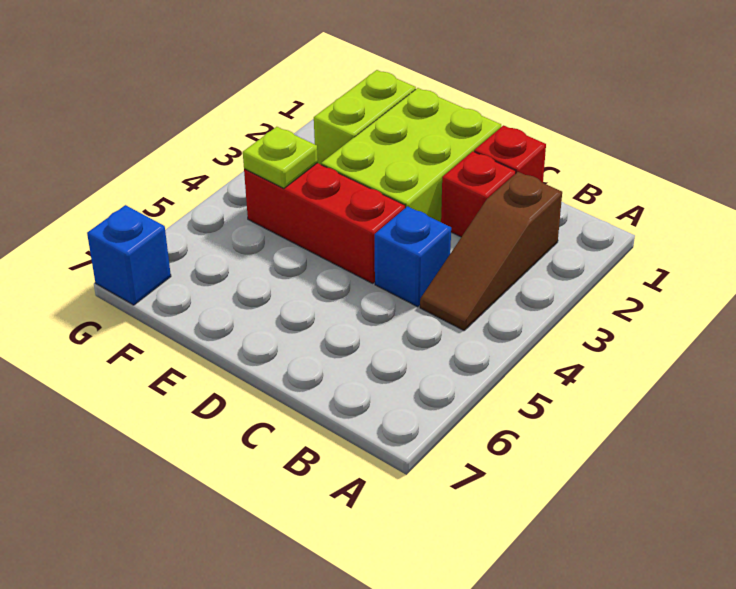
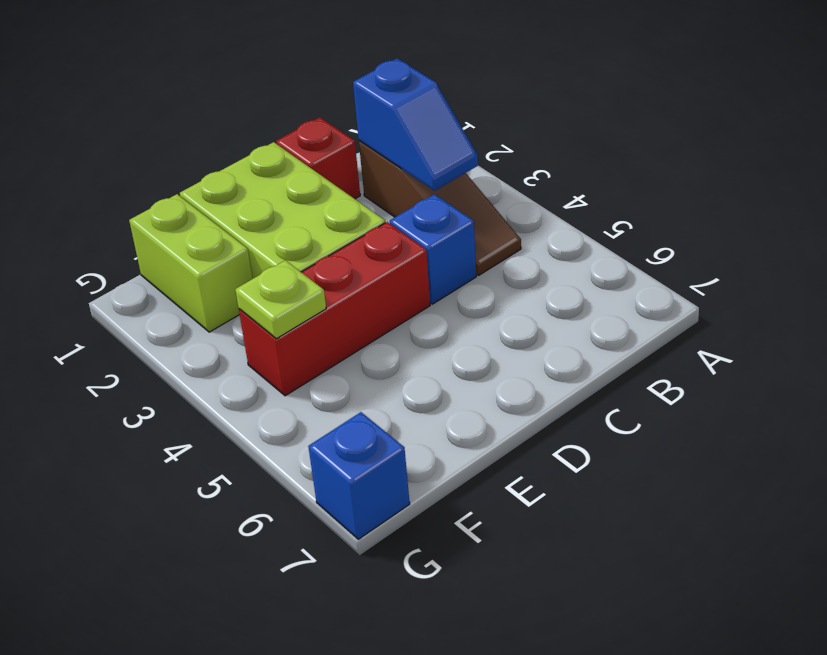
none -> blue slope B2:B3 level 2 top 2
red brick C2 level 1 -> none

